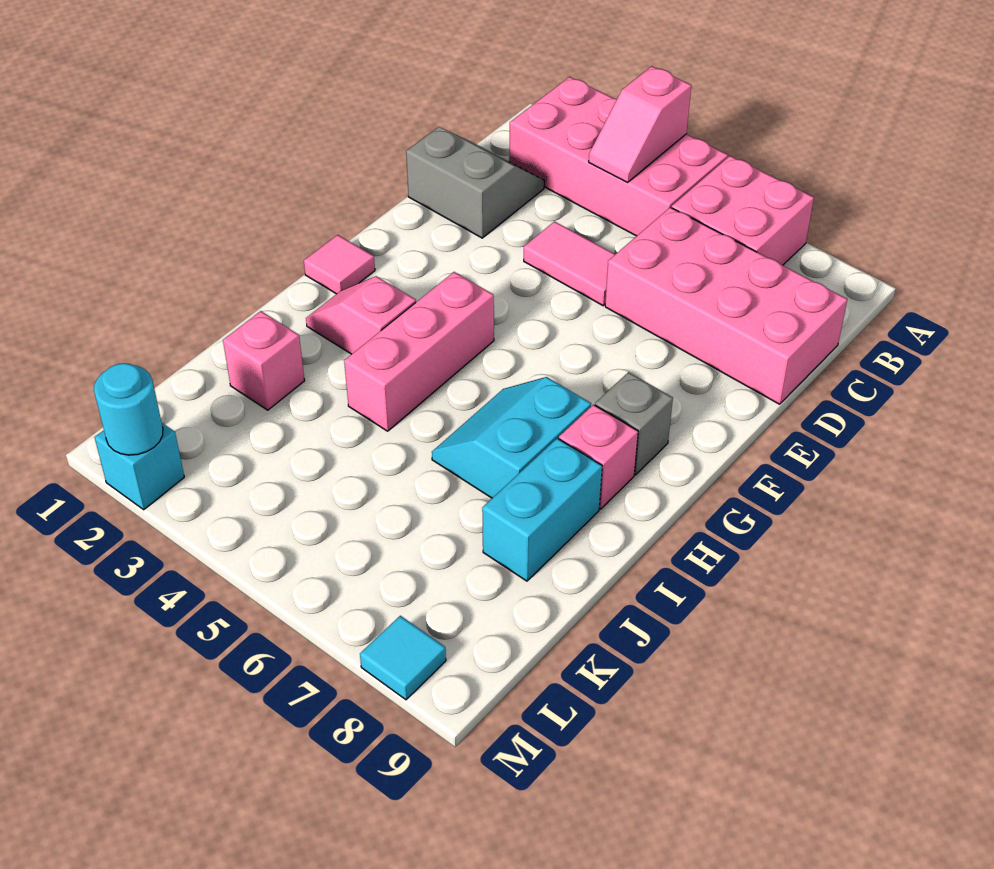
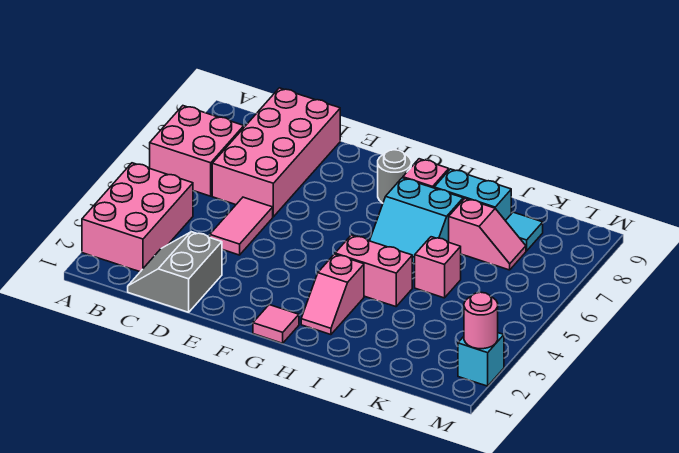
pink brick A2:B5 level 1 -> pink brick A2:B4 level 1
pink slope A4:B4 level 2 top A -> pink slope J7:K7 level 1 top J
pink brick G4:I4 level 1 -> pink brick H4:I4 level 1
grey brick G8 level 1 -> grey round brick G8 level 1
pink brick J2 level 1 -> pink brick J5 level 1
cyan round brick M2 level 2 -> pink round brick M2 level 2
cyan tile M8 level 1 -> cyan tile K8 level 1

